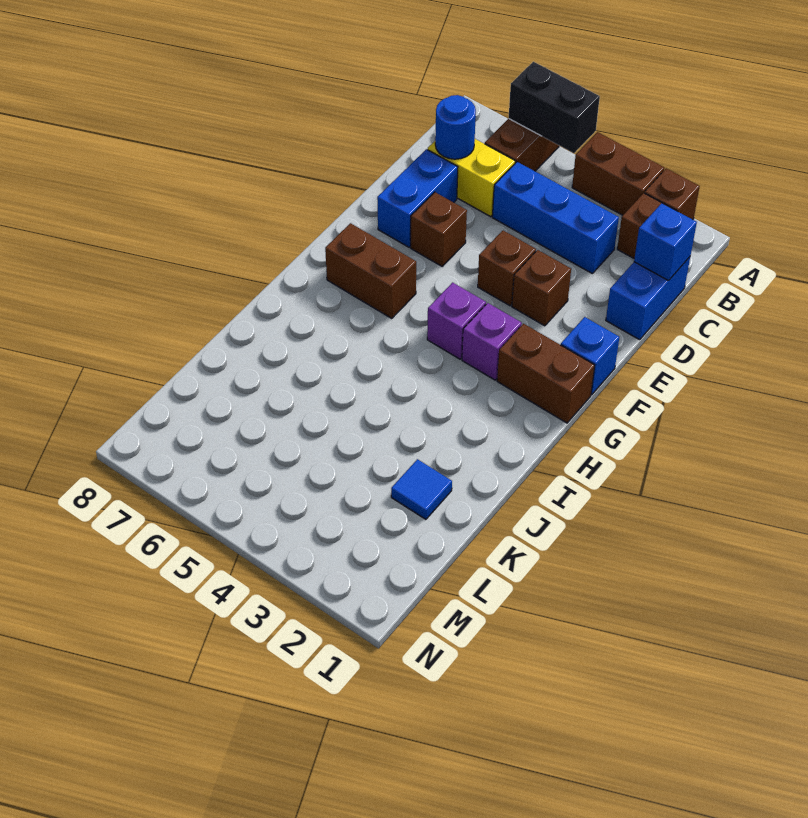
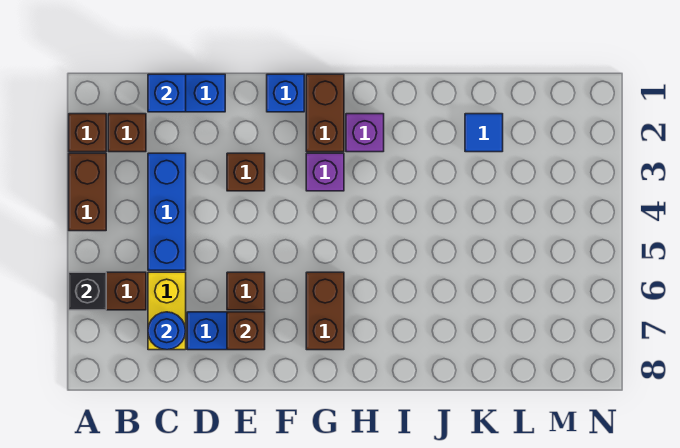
black brick A5:A6 level 2 -> black brick A6 level 2
brown brick E4 level 1 -> brown brick E7 level 2
purple brick G4 level 1 -> purple brick H2 level 1

